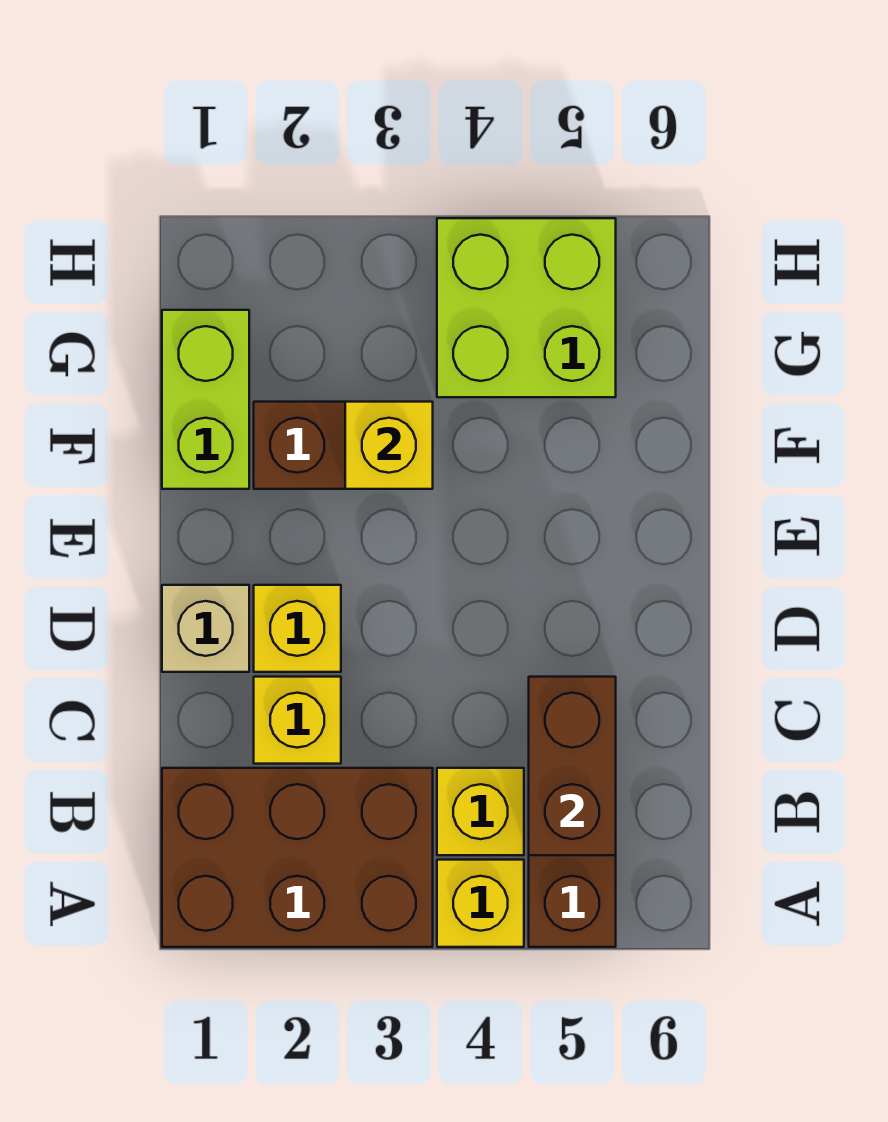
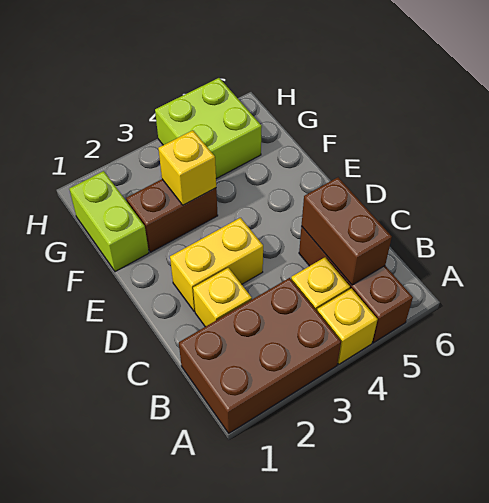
tan brick D1 level 1 -> none
yellow brick D2 level 1 -> yellow brick D2:D3 level 1

